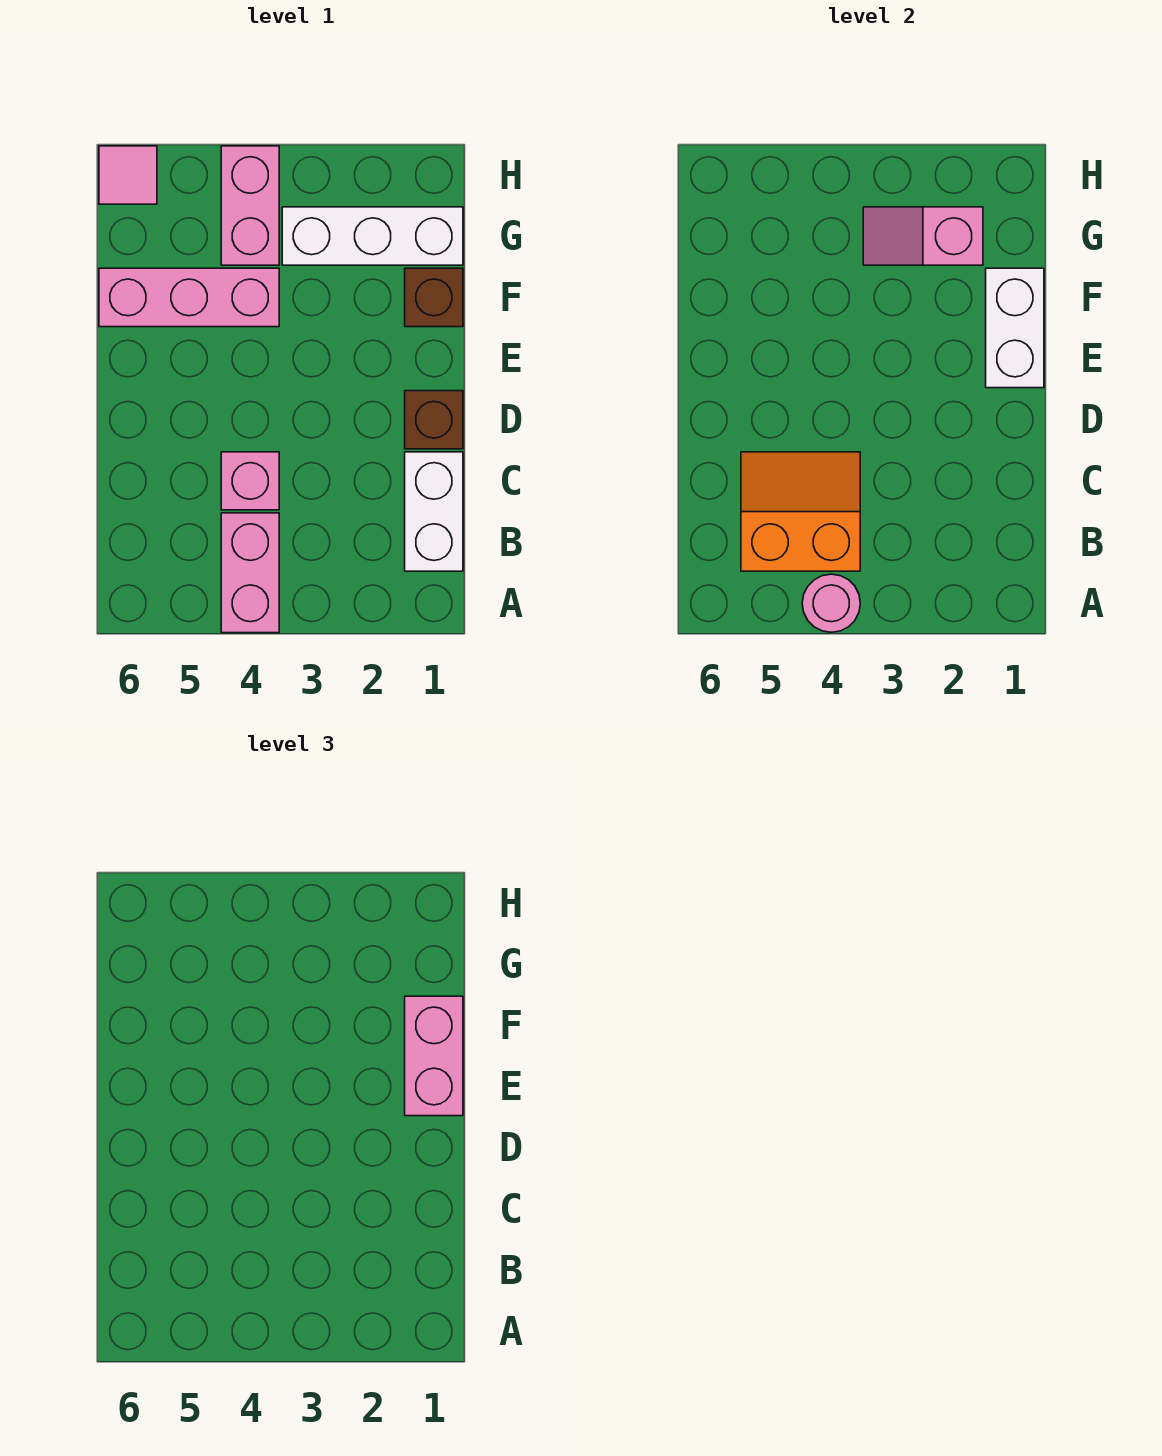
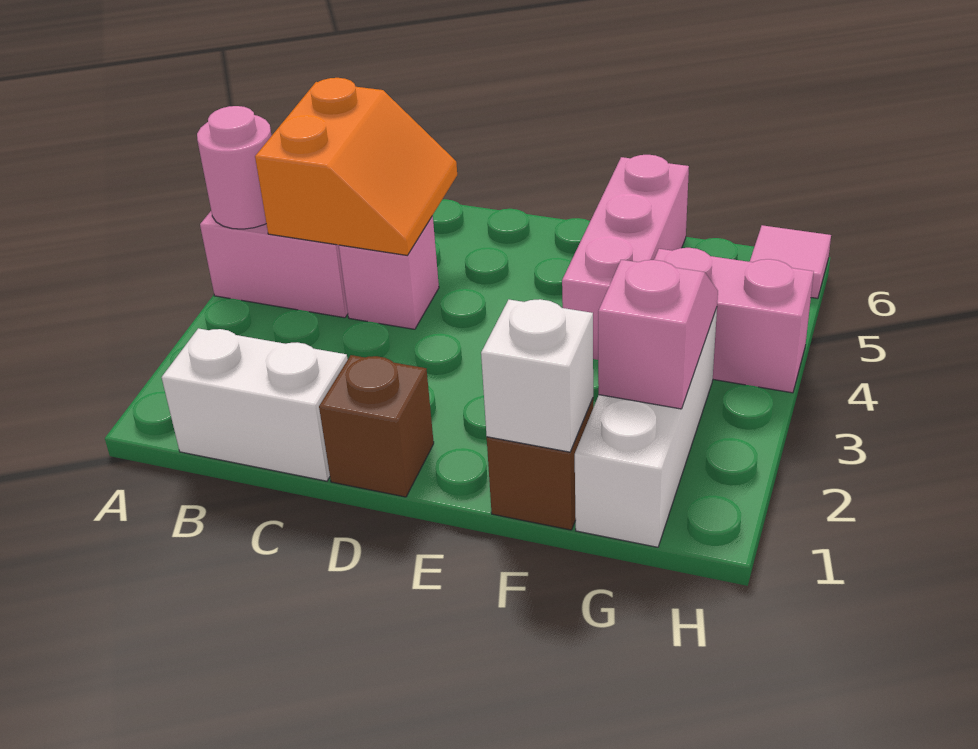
white brick E1:F1 level 2 -> white brick F1 level 2
pink brick E1:F1 level 3 -> none

